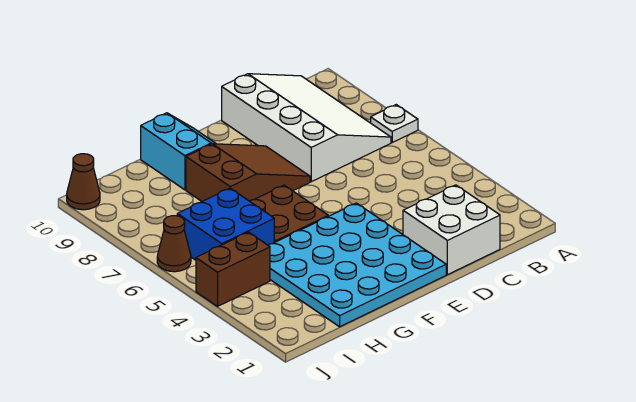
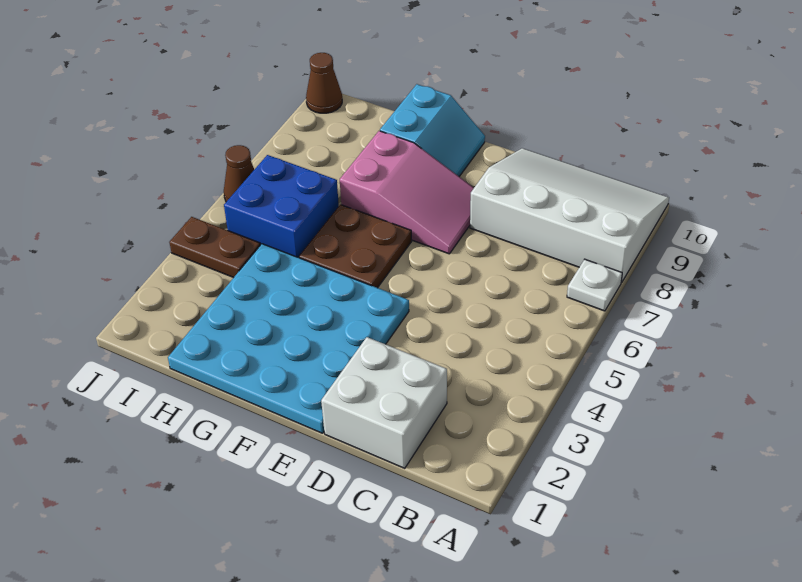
white slope B7:D10 level 1 top D -> white slope A8:D10 level 1 top 8
brown slope E7:G8 level 1 top G -> pink slope E7:G8 level 1 top G
brown brick I4:J4 level 1 -> brown plate I4:J4 level 1

